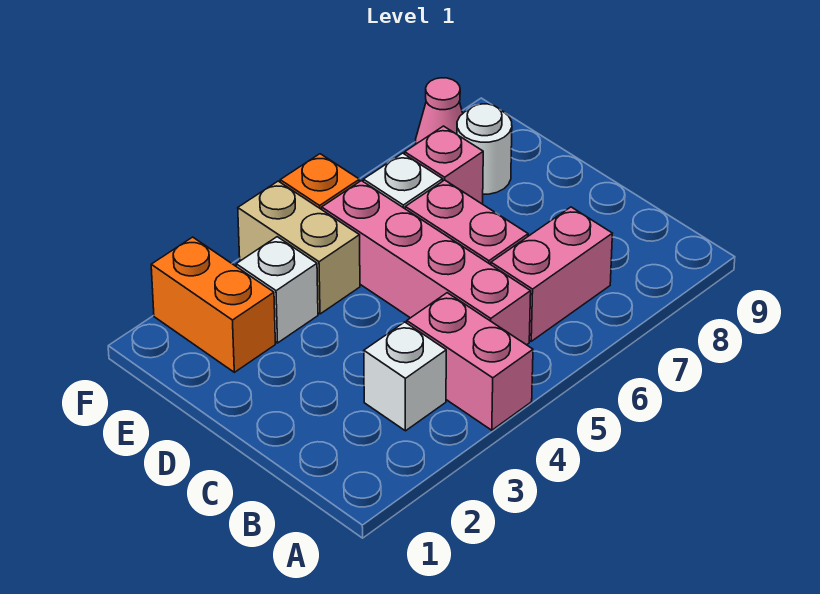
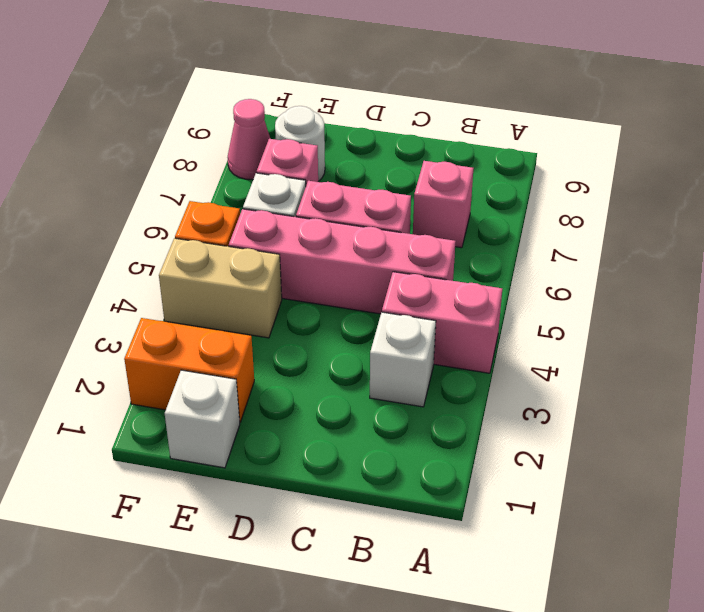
pink brick B6:B7 level 1 -> pink brick B7 level 1
white brick E3 level 1 -> white brick E1 level 1

